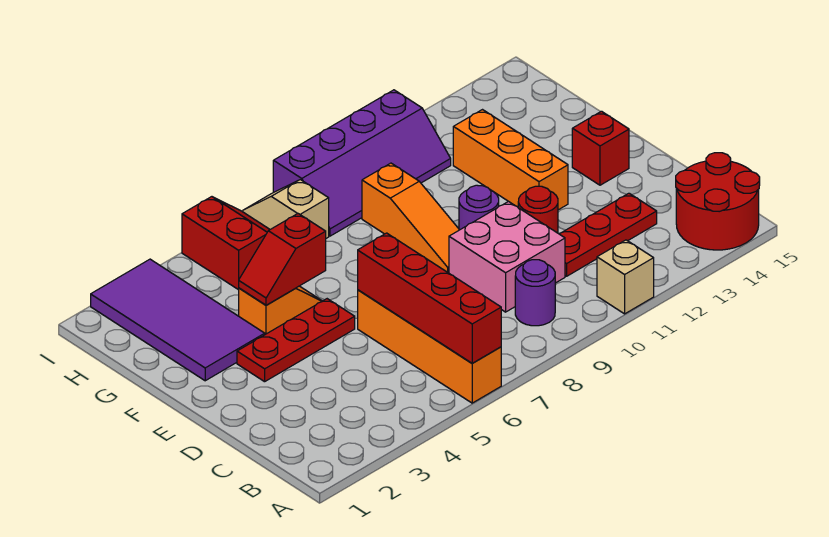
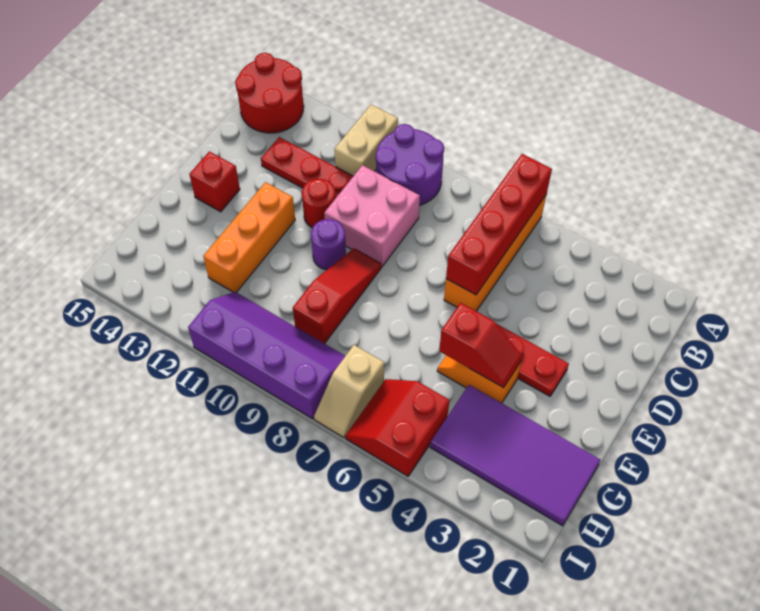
tan brick A11 level 1 -> tan brick A11:B11 level 1
purple round brick B9 level 1 -> purple round brick A9:B10 level 1
orange slope E9:G9 level 1 top G -> red slope E9:G9 level 1 top G
purple tile F2:I3 level 1 -> purple tile G1:H4 level 1

